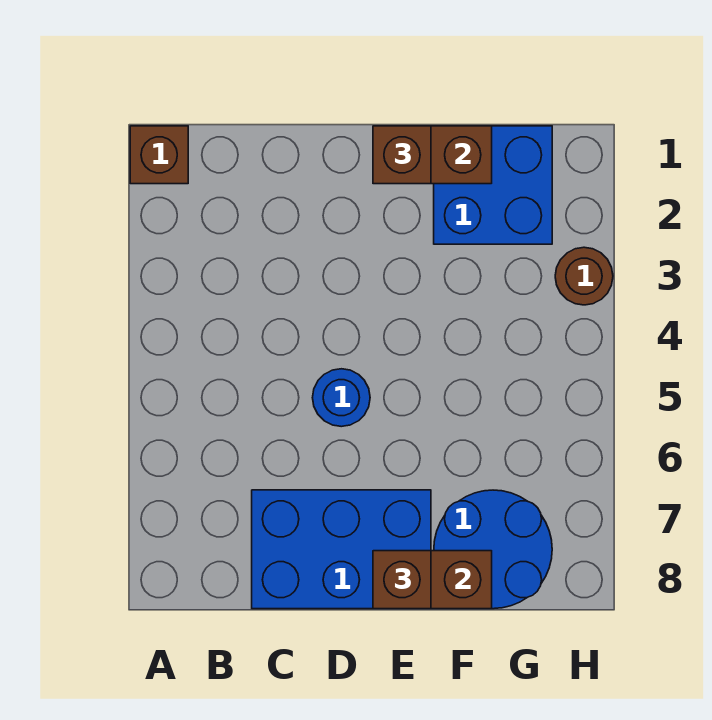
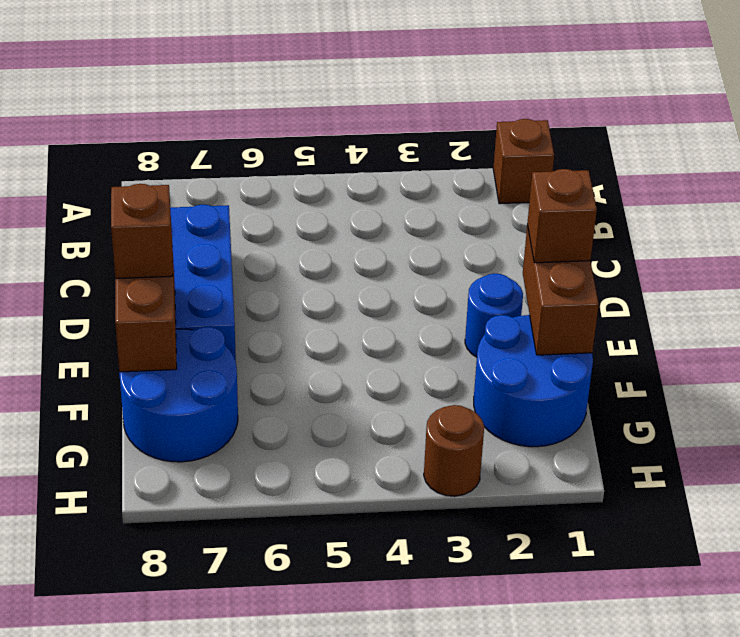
blue round brick D5 level 1 -> blue round brick E2 level 1
blue brick F1:G2 level 1 -> blue round brick F1:G2 level 1

